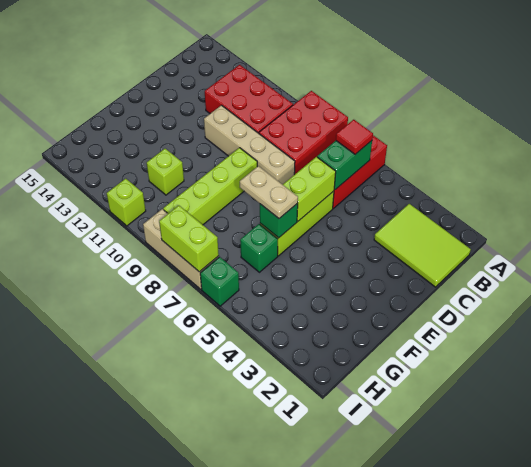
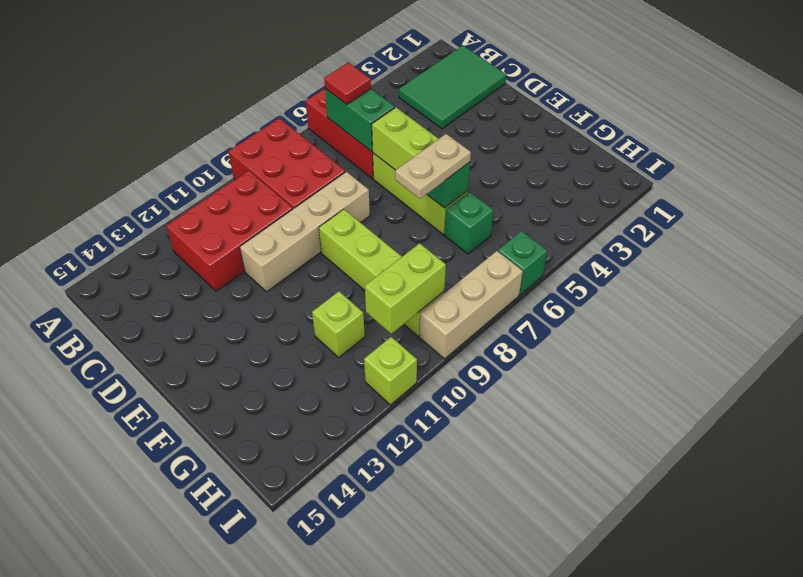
lime tile B1:C3 level 1 -> green tile B1:C3 level 1
lime brick I7:I8 level 2 -> lime brick H9:H10 level 2

